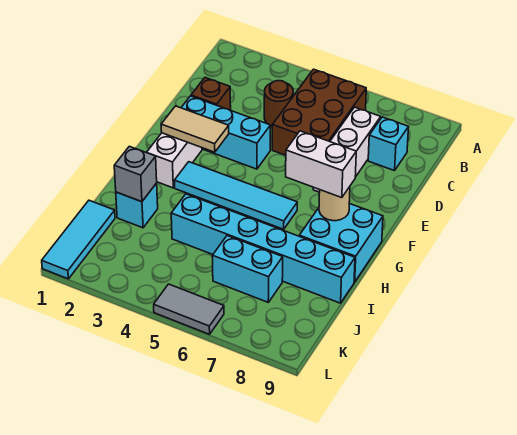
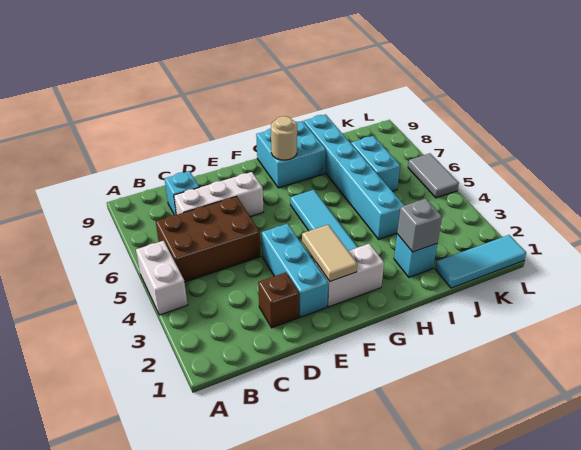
brown round brick C4 level 1 -> none
white brick G7:G8 level 3 -> white brick A4:A5 level 1

